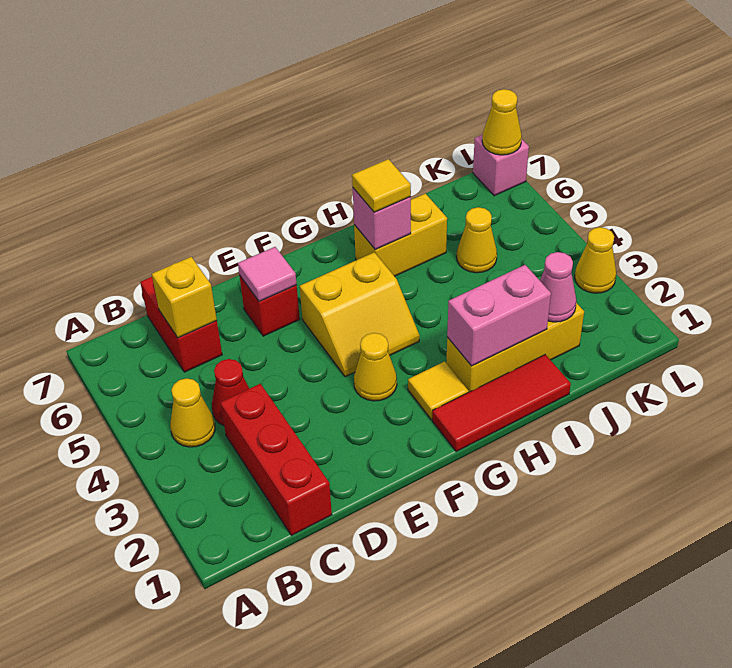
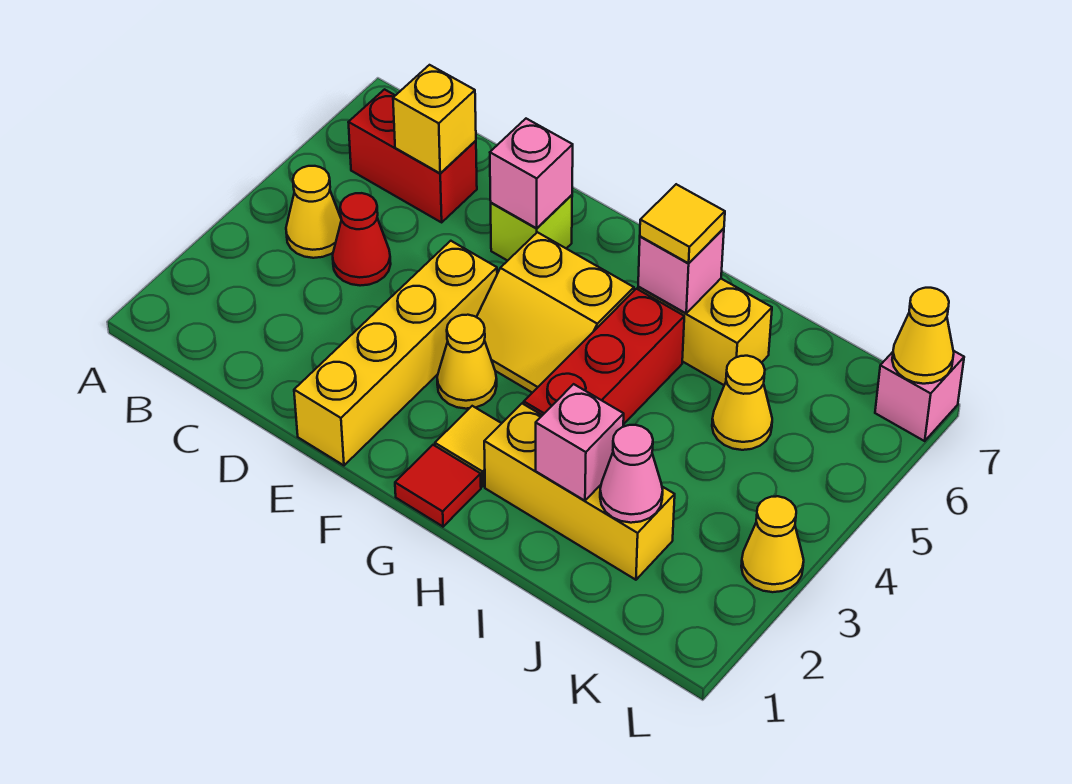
red brick C1:C3 level 1 -> red brick H3:H5 level 1
red brick C6:C7 level 1 -> red brick B6:C6 level 1
none -> yellow brick E1:E4 level 1
red brick E6 level 1 -> lime brick E6 level 1
pink tile E6 level 2 -> pink brick E6 level 2
red tile G1:I1 level 1 -> red tile G1 level 1
pink brick H2:I2 level 2 -> pink brick I2 level 2

